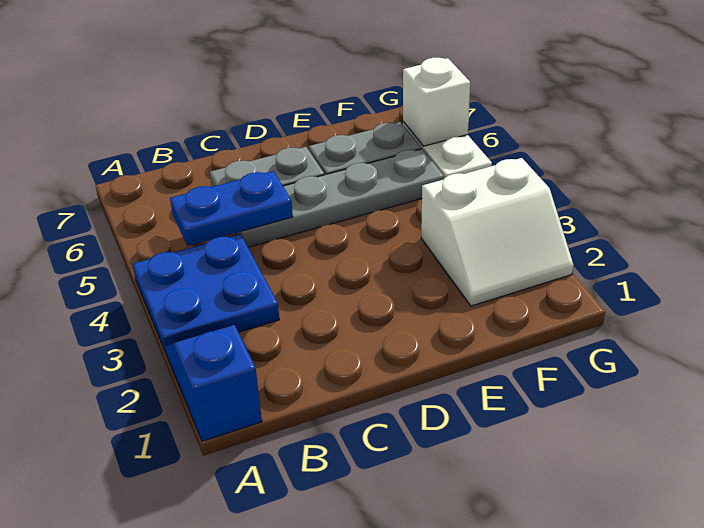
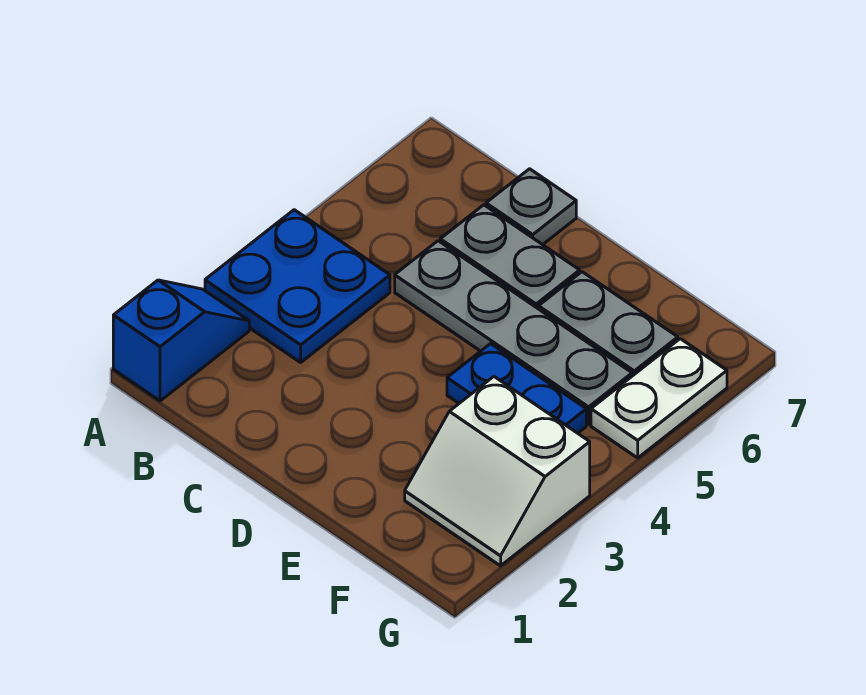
blue plate B5:C5 level 2 -> blue plate E4:F4 level 1
none -> grey plate C7 level 1
white brick G6 level 2 -> none

